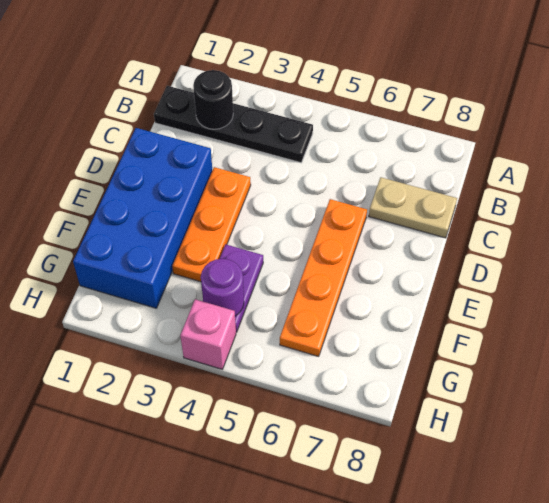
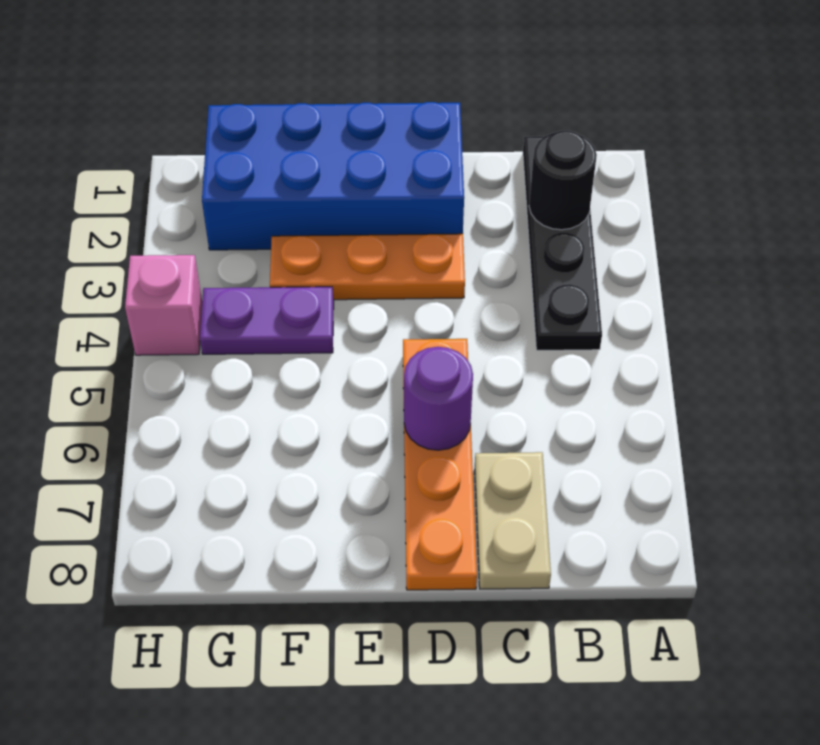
orange plate D6:G6 level 1 -> orange plate D5:D8 level 1
purple round brick G4 level 2 -> purple round brick D6 level 2

